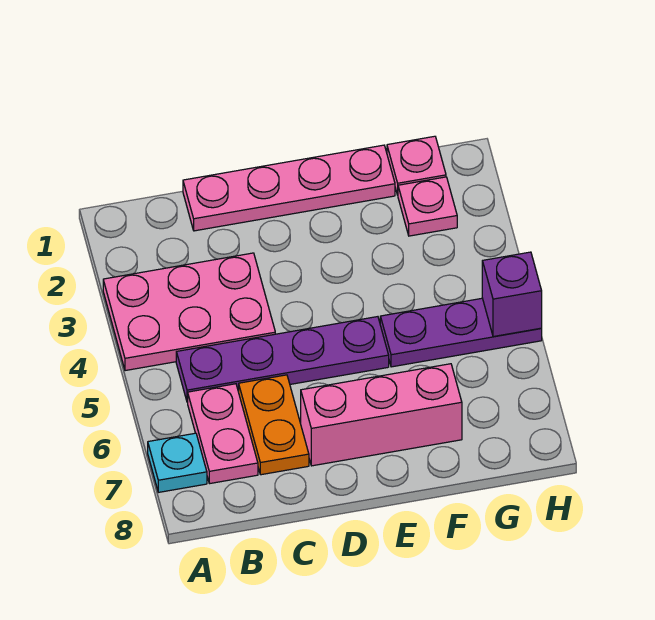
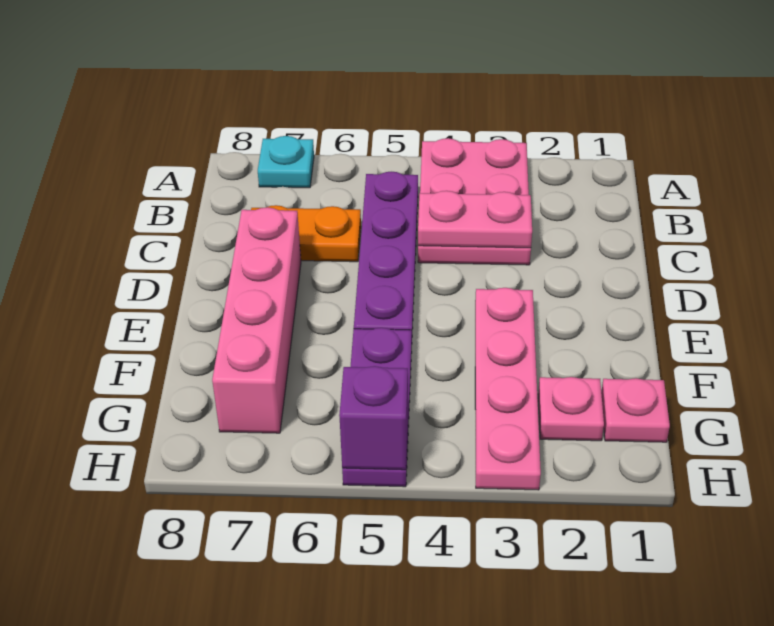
pink plate B6:B7 level 1 -> pink plate C3:C4 level 2
pink plate C1:F1 level 1 -> pink plate E3:H3 level 1
pink brick D7:F7 level 1 -> pink brick D7:G7 level 1

